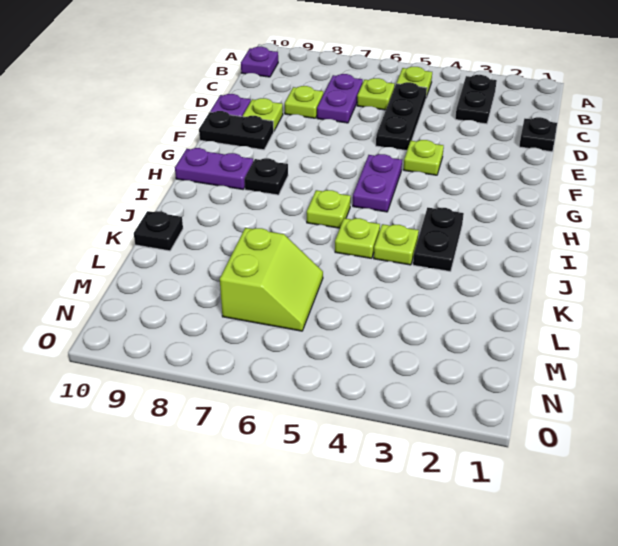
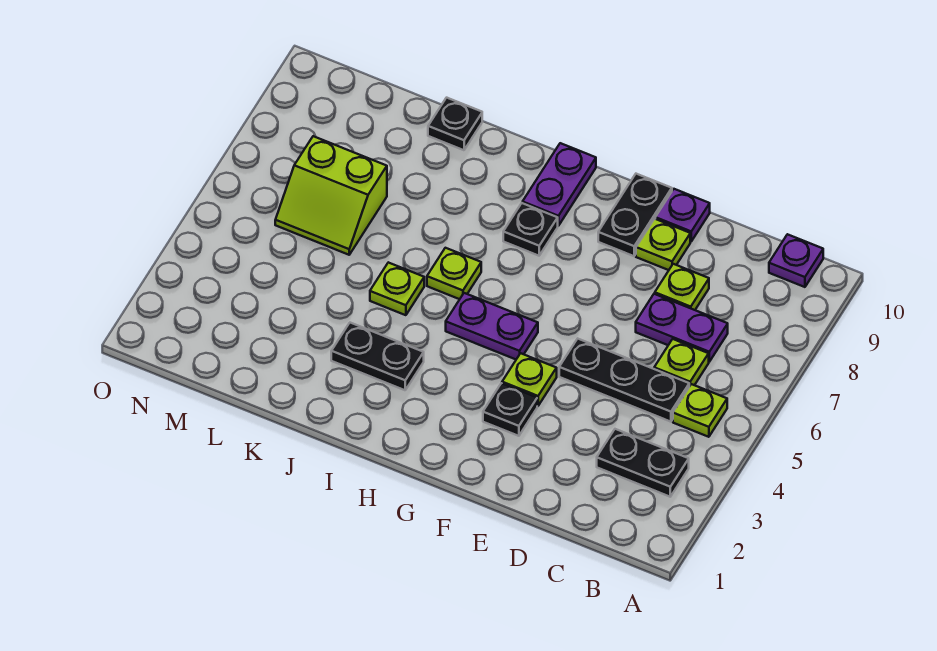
black plate D1 level 1 -> black plate F3 level 1
lime plate J4 level 1 -> none

